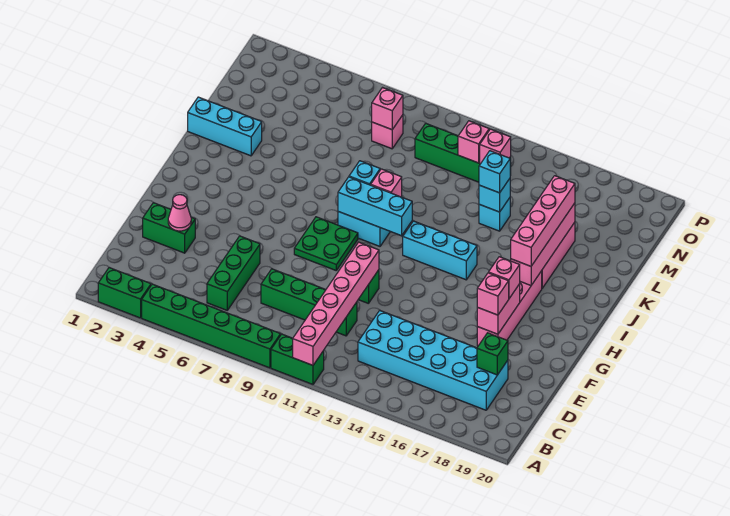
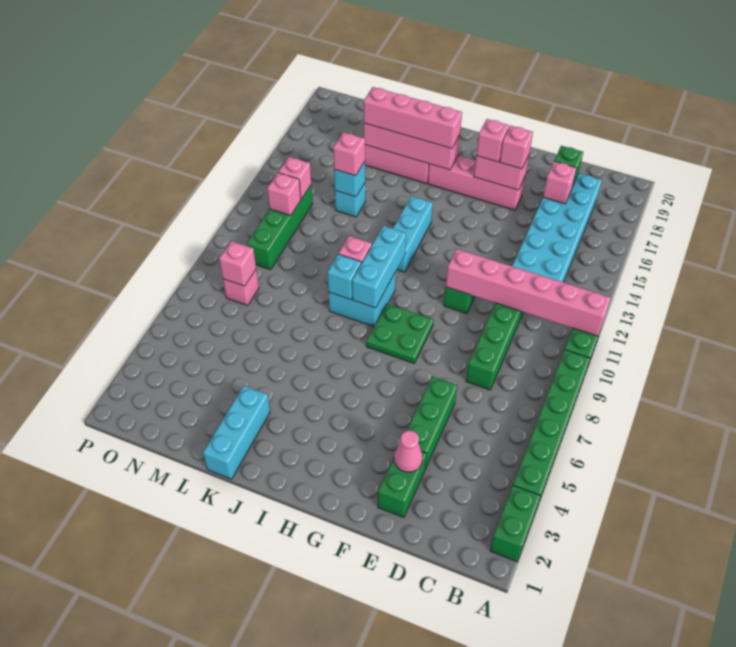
green brick C6:E6 level 1 -> green brick E4:E6 level 1
none -> pink brick D17 level 2
cyan brick L14 level 3 -> pink brick L14 level 3

